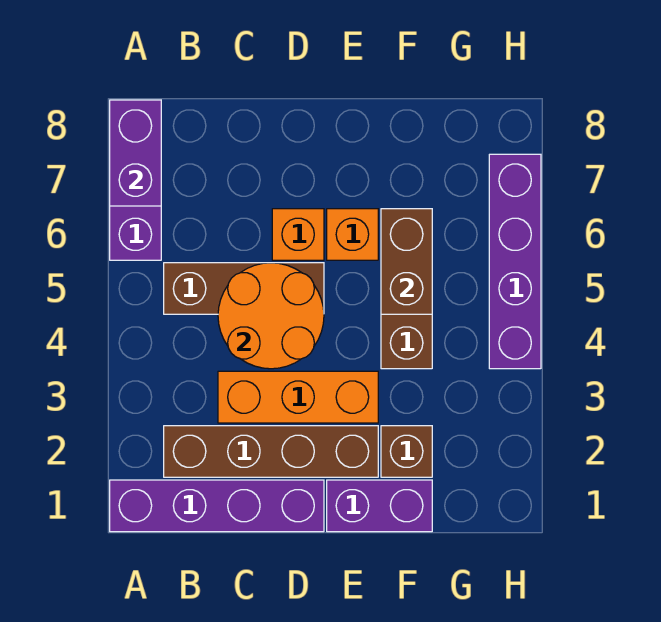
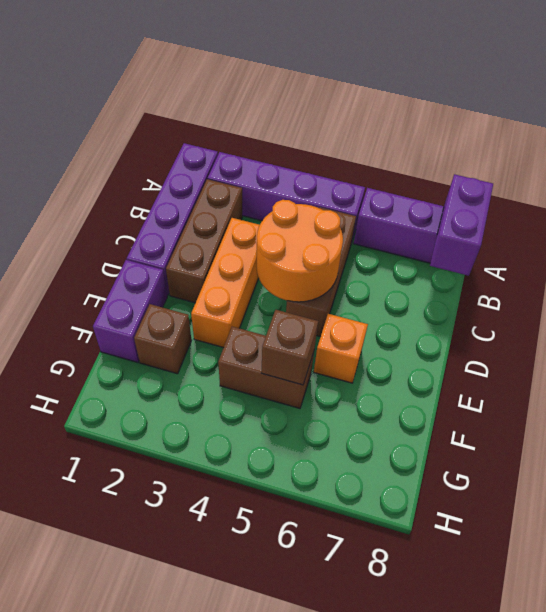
purple brick A7:A8 level 2 -> purple brick A8:B8 level 2
brown brick B2:E2 level 1 -> brown brick B2:D2 level 1
orange brick D6 level 1 -> none
brown brick F5:F6 level 2 -> brown brick F5 level 2
purple brick H4:H7 level 1 -> purple brick A2:A5 level 1

